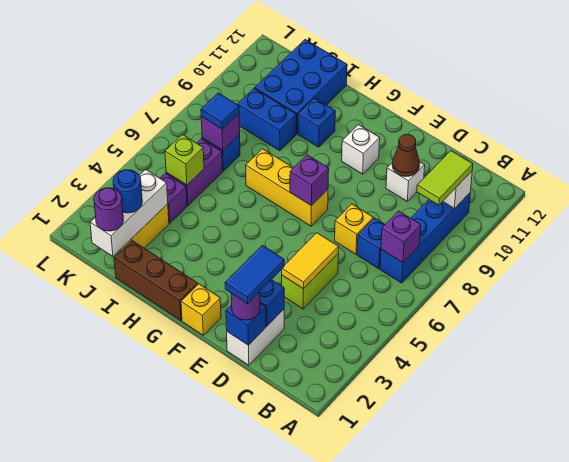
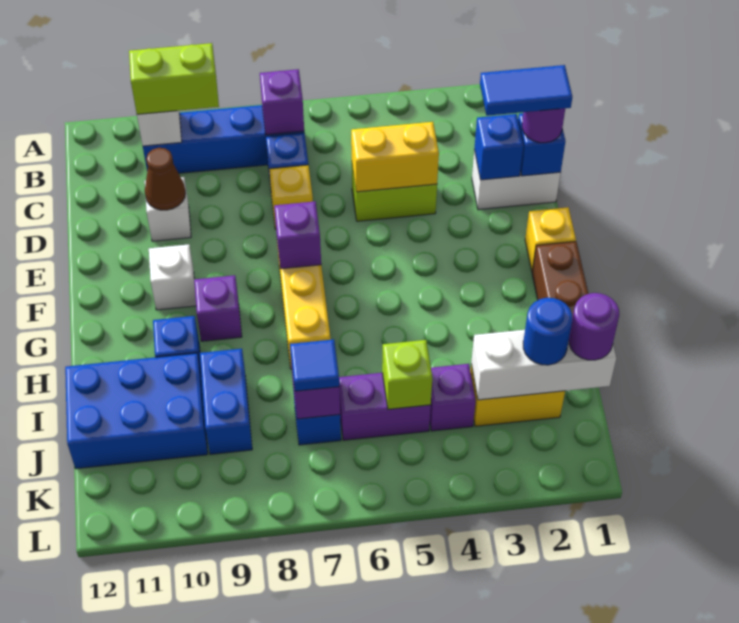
lime tile B9:B10 level 3 -> lime brick B9:B10 level 3
yellow tile D4:D5 level 2 -> yellow brick D4:D5 level 2
none -> purple brick G9 level 1

